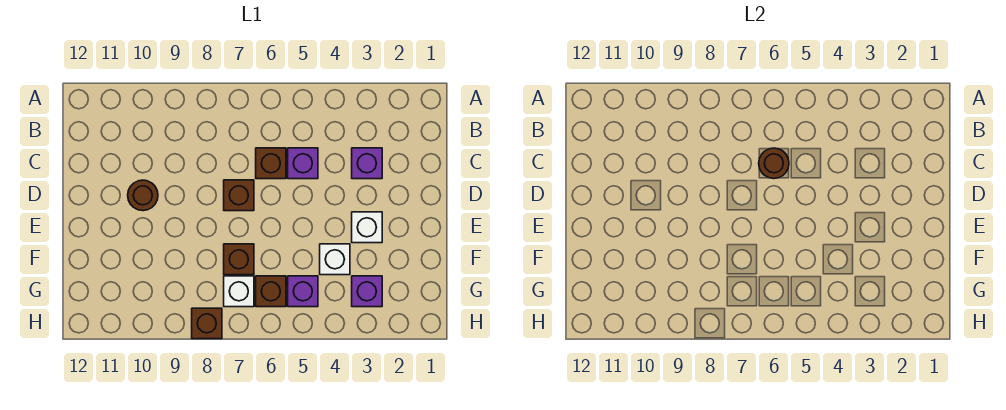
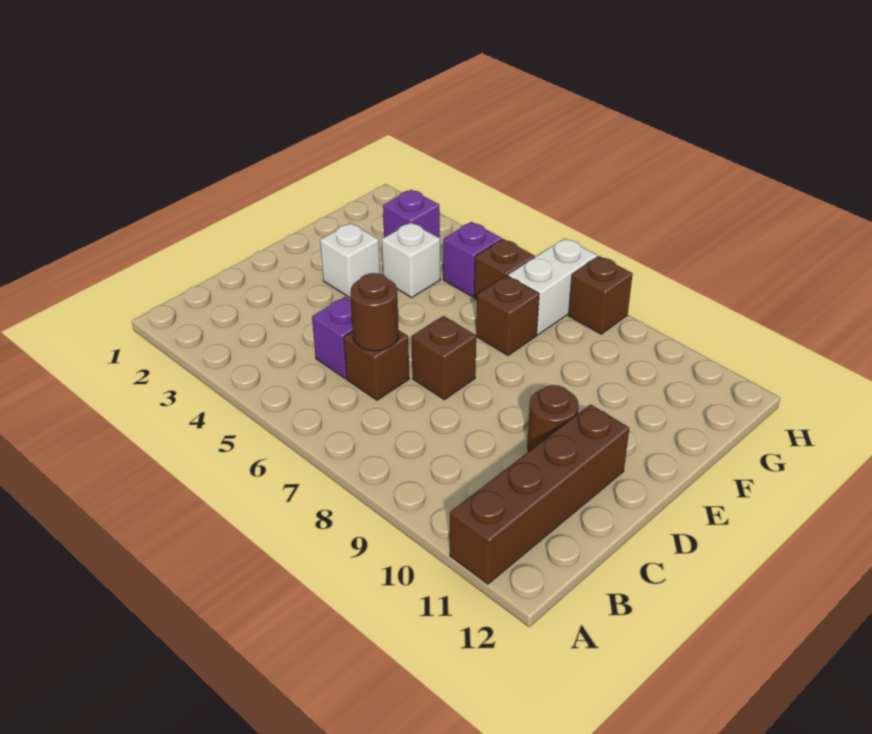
none -> brown brick A11:D11 level 1
purple brick C3 level 1 -> none
white brick G7 level 1 -> white brick G7:H7 level 1

